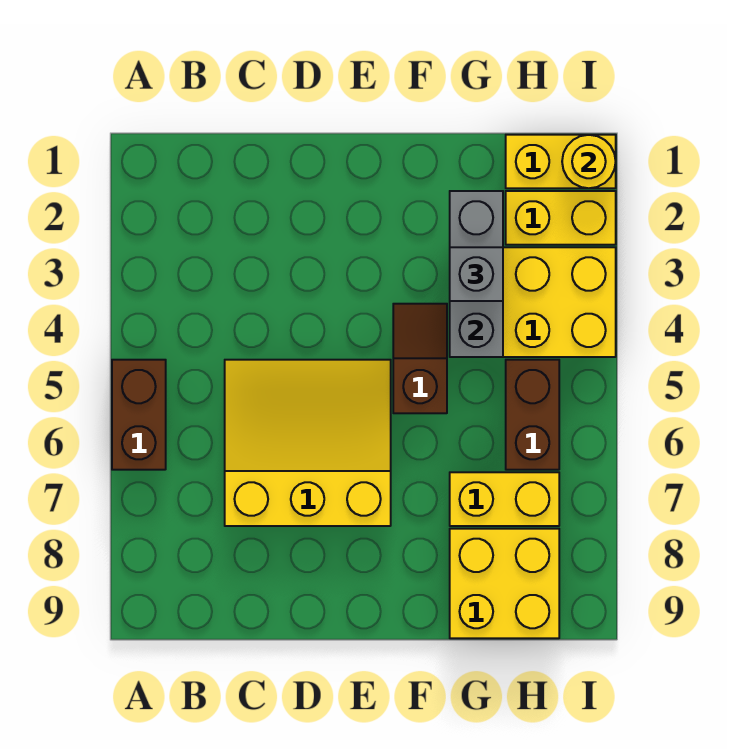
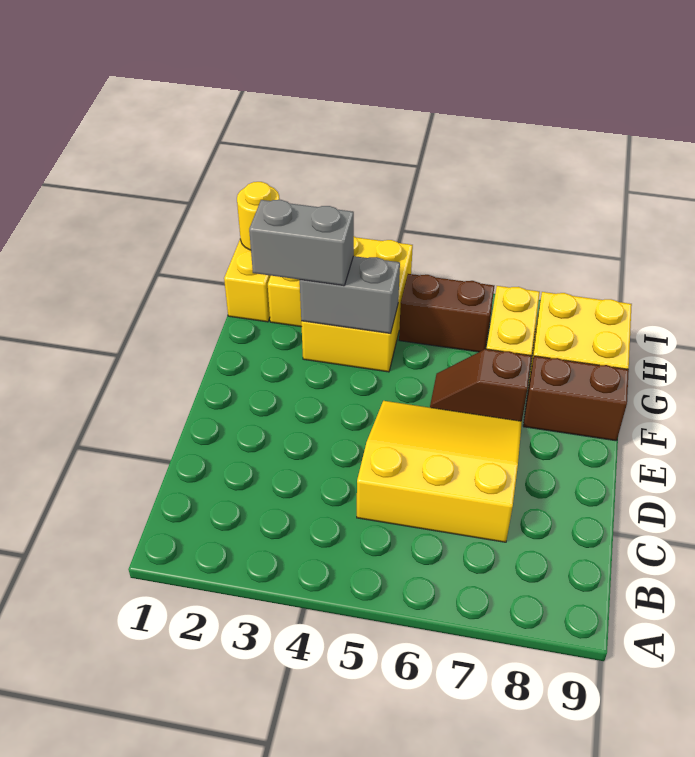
brown brick A5:A6 level 1 -> brown brick F8:F9 level 1
yellow slope C5:E7 level 1 top 7 -> yellow slope C5:E7 level 1 top C
brown slope F4:F5 level 1 top 5 -> brown slope F6:F7 level 1 top 7
grey brick G2:G4 level 2 -> grey brick G3:G4 level 2
grey brick G3 level 3 -> grey brick G2:G3 level 3

